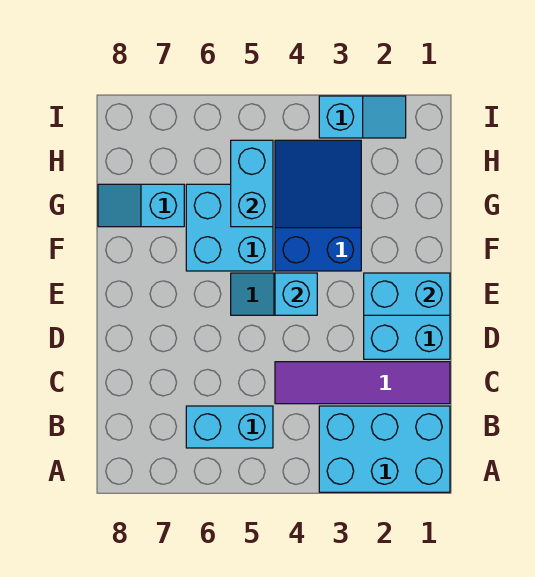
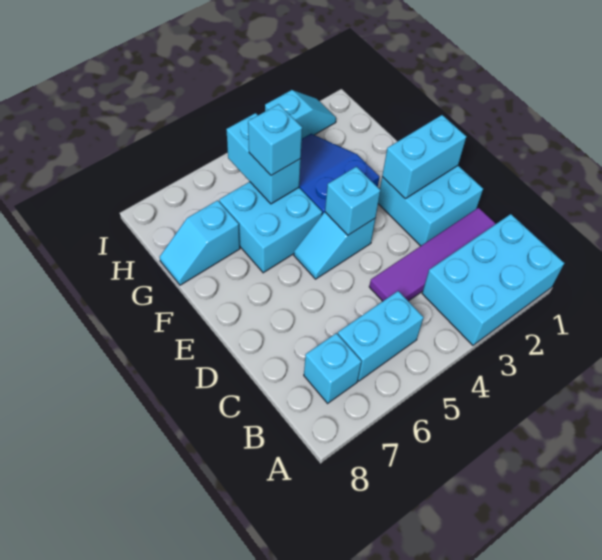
none -> cyan brick B7 level 1
none -> cyan brick G5 level 3

